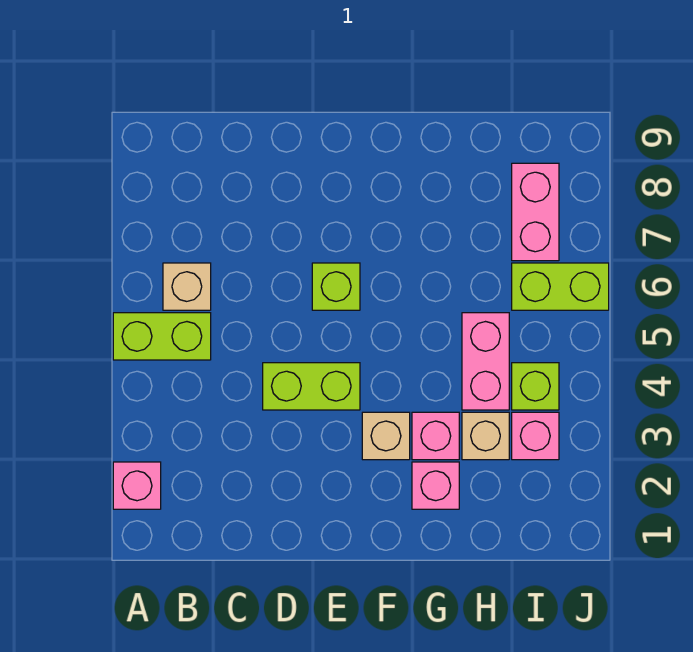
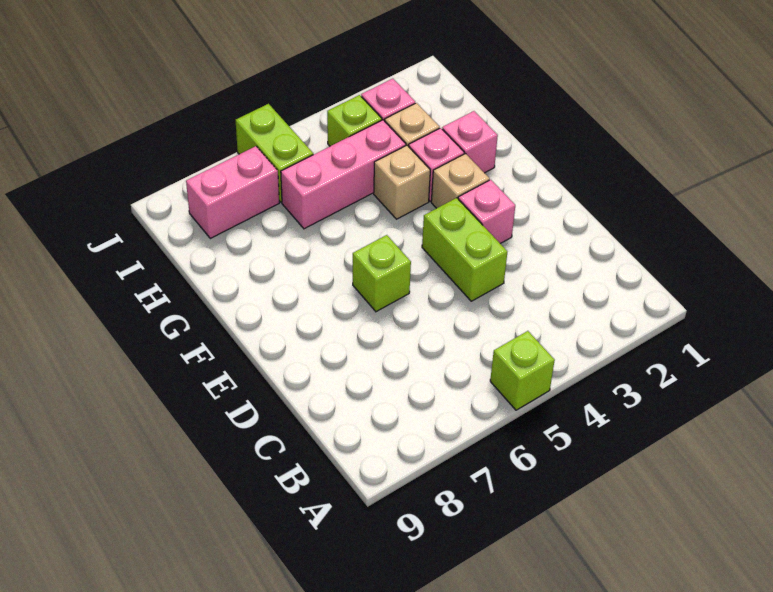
pink brick A2 level 1 -> pink brick E3 level 1
lime brick A5:B5 level 1 -> lime brick A5 level 1
tan brick B6 level 1 -> tan brick G4 level 1
pink brick H4:H5 level 1 -> pink brick H4:H6 level 1

